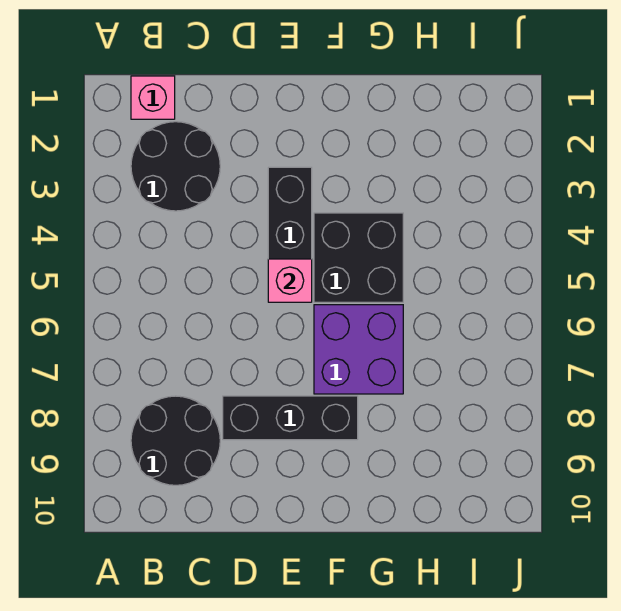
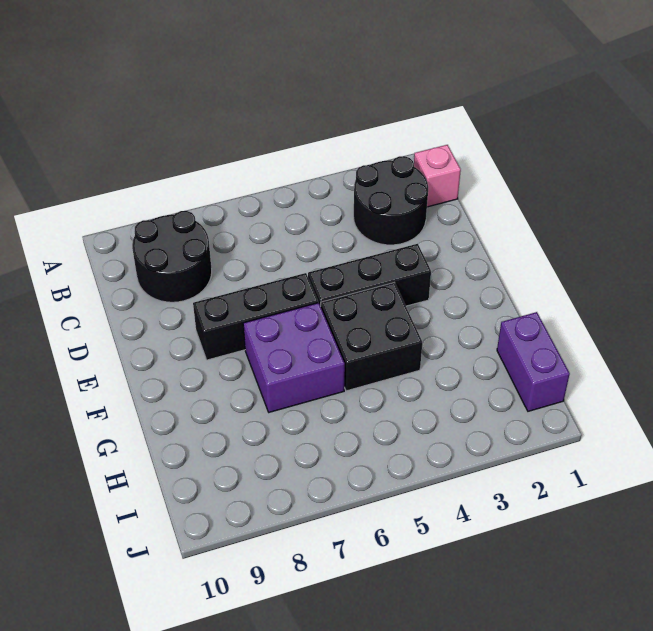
black brick D8:F8 level 1 -> black brick E6:E8 level 1
pink brick E5 level 2 -> none
none -> purple brick H1:I1 level 1

